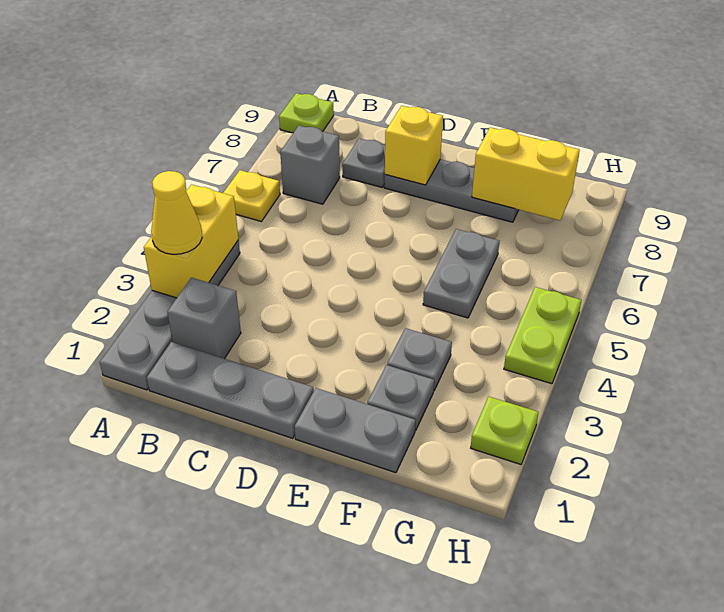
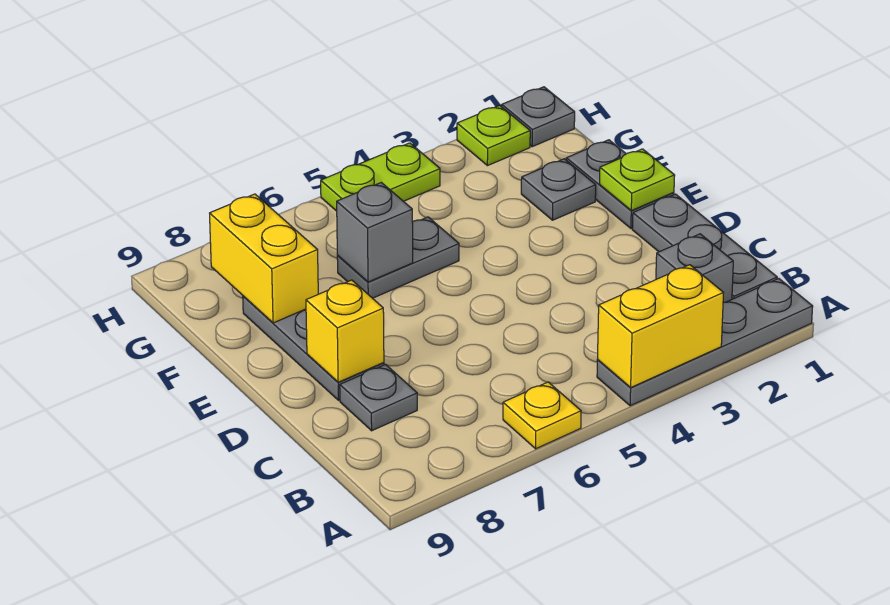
yellow cone A3 level 3 -> none
lime plate A9 level 1 -> lime plate E1 level 2
grey brick B7 level 1 -> grey brick F6 level 2
grey plate F3 level 1 -> grey plate H1 level 1

